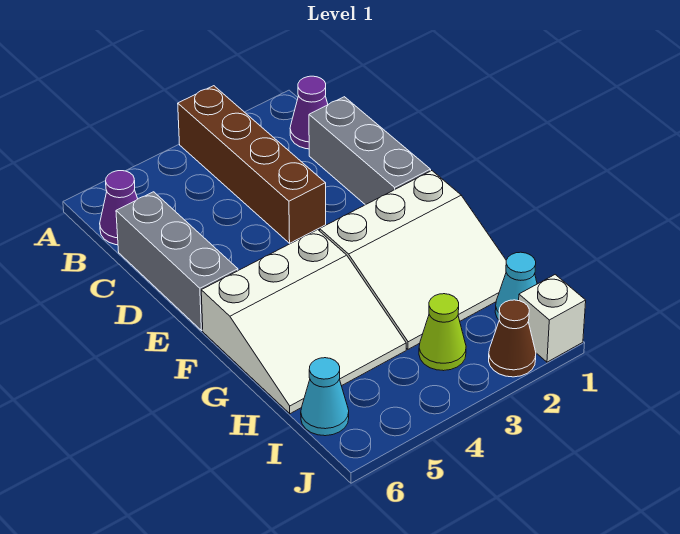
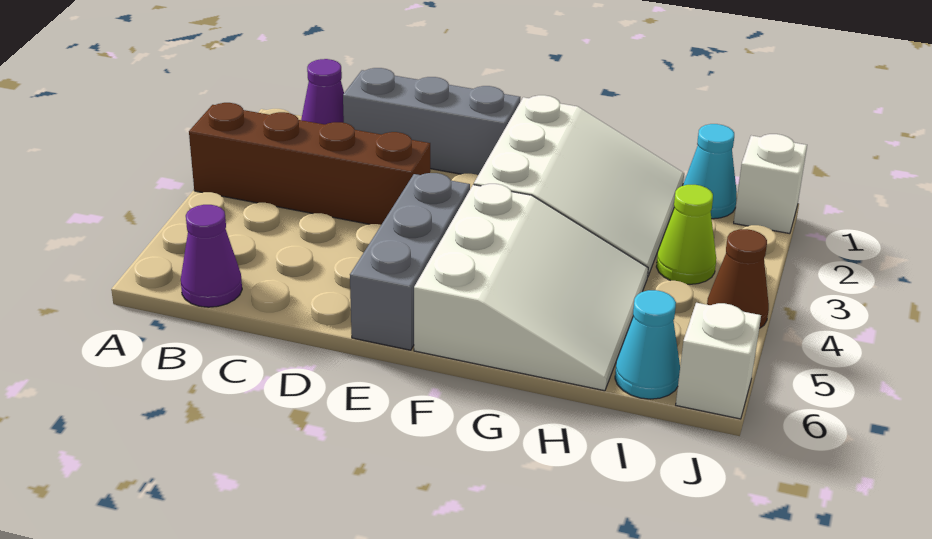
grey brick C6:E6 level 1 -> grey brick E4:E6 level 1
brown cone J2 level 1 -> brown cone J4 level 1
none -> white brick J6 level 1

